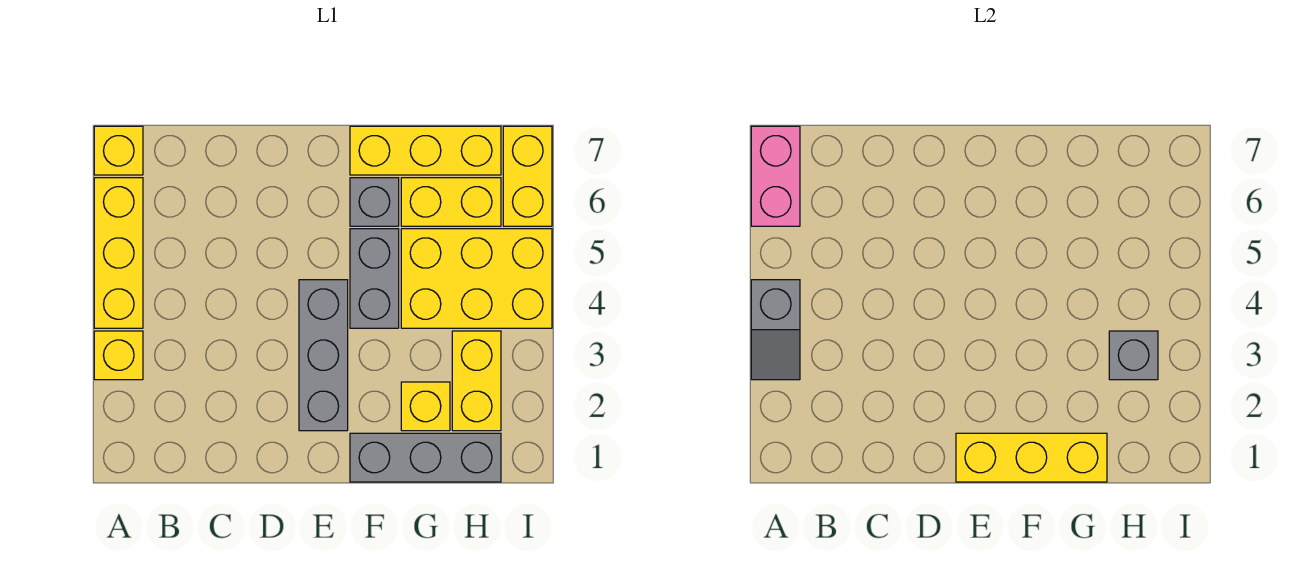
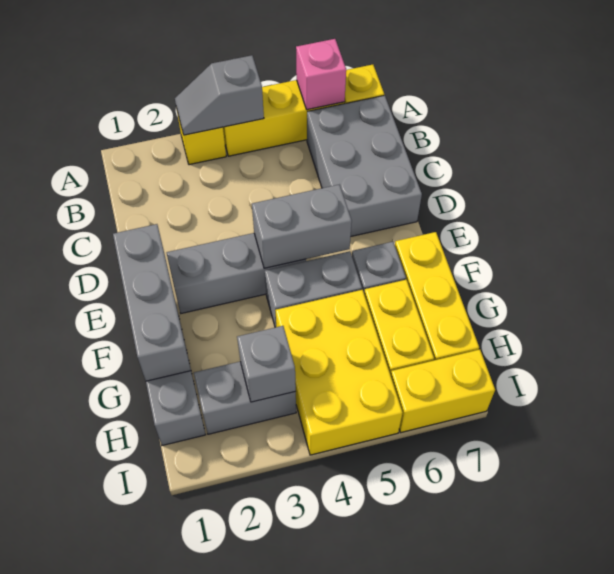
pink brick A6:A7 level 2 -> pink brick A6 level 2
none -> grey brick B6:D7 level 1
yellow brick E1:G1 level 2 -> grey brick E1:G1 level 2
none -> grey brick E4:E5 level 2
yellow brick G2 level 1 -> none
yellow brick H2:H3 level 1 -> grey brick H2:H3 level 1

